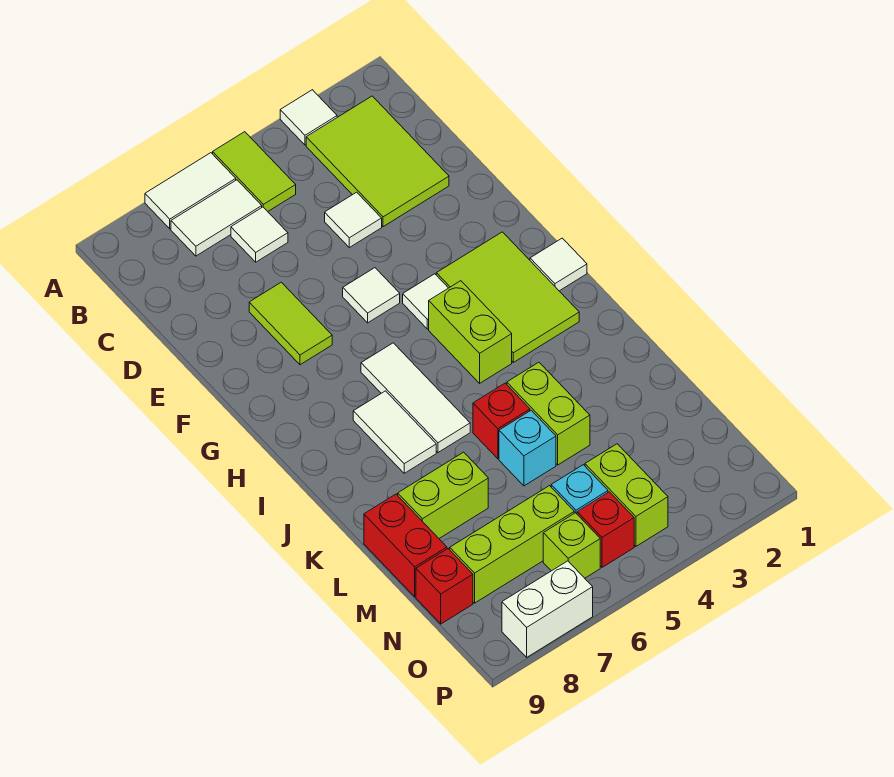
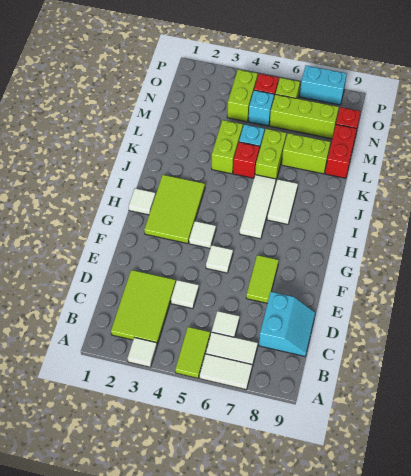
none -> cyan slope C8:D9 level 1 top 8
lime brick H4:I4 level 1 -> lime brick K6:L6 level 1
white brick P7:P8 level 1 -> cyan brick P7:P8 level 1

